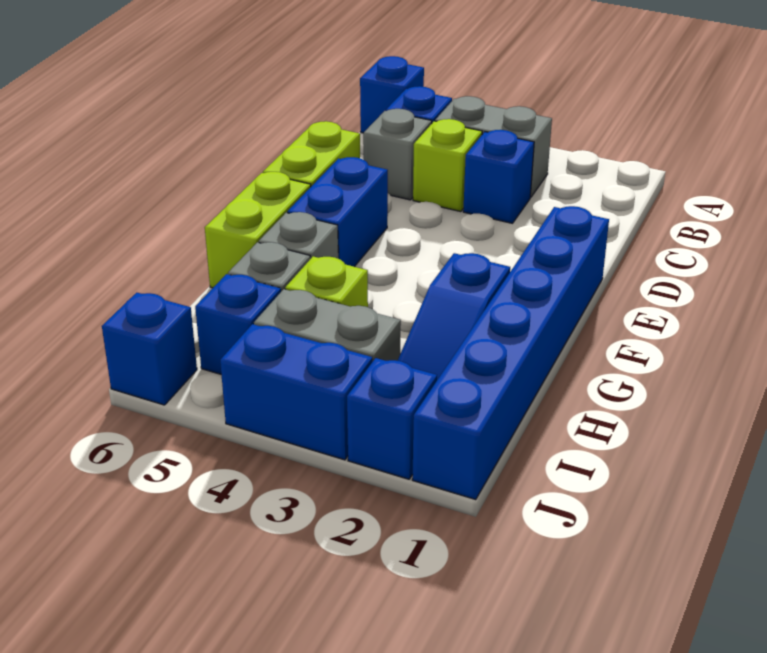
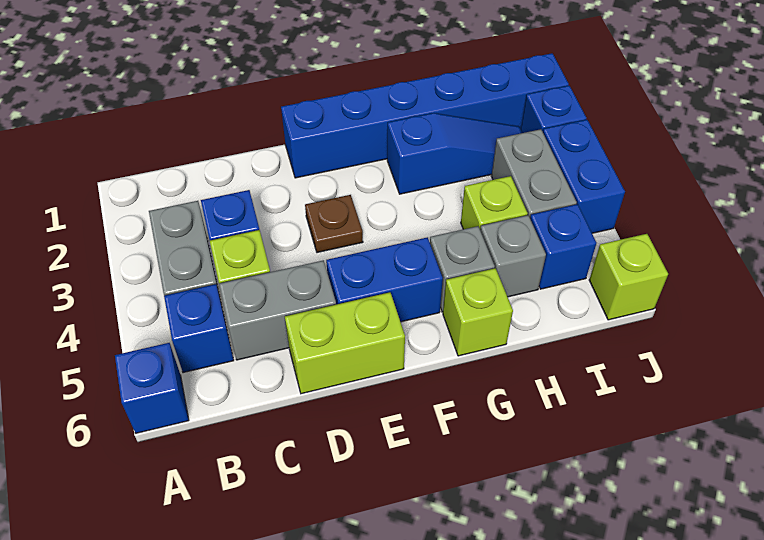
grey brick C5 level 1 -> grey brick C5:D5 level 1
none -> brown plate E3 level 1
lime brick F6:G6 level 1 -> lime brick G6 level 1
blue brick J6 level 1 -> lime brick J6 level 1

